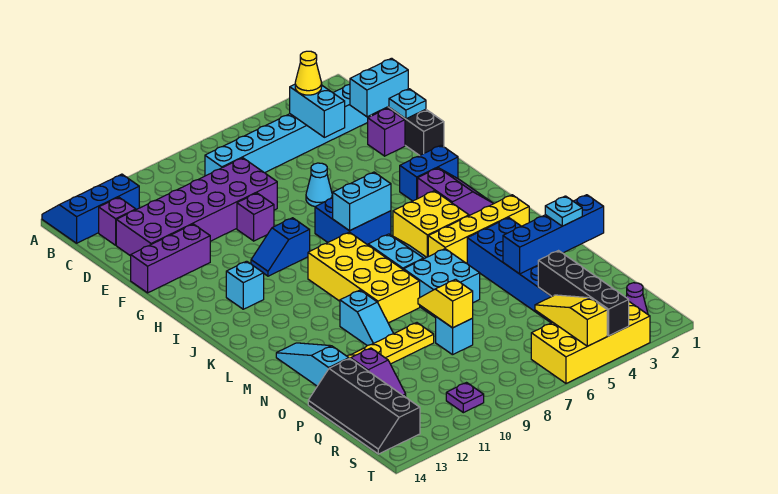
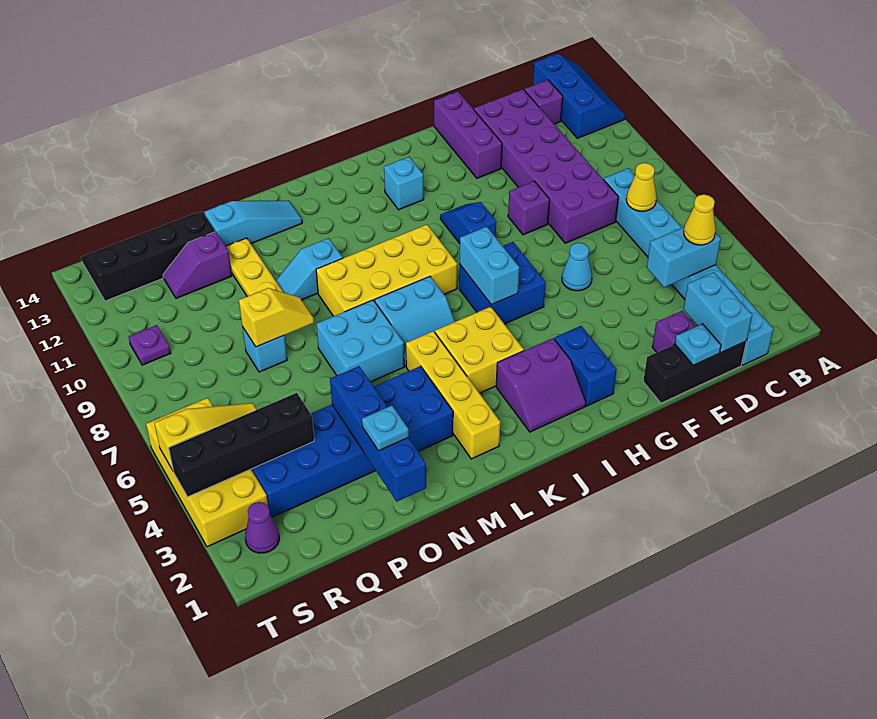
none -> yellow cone C7 level 2

